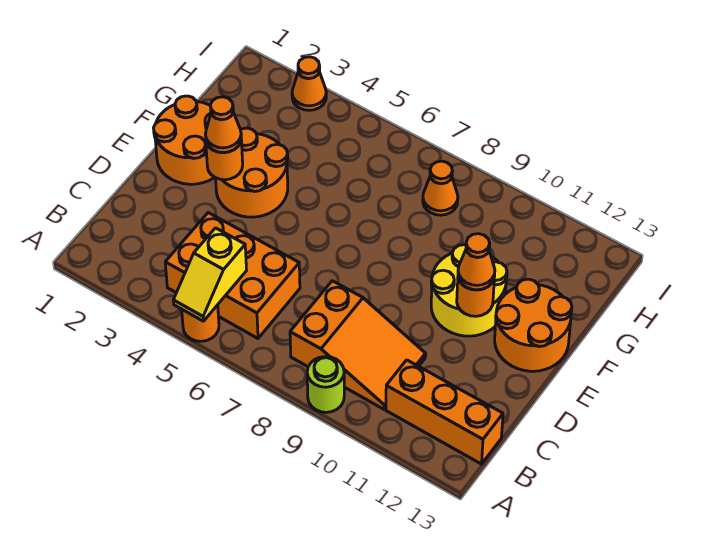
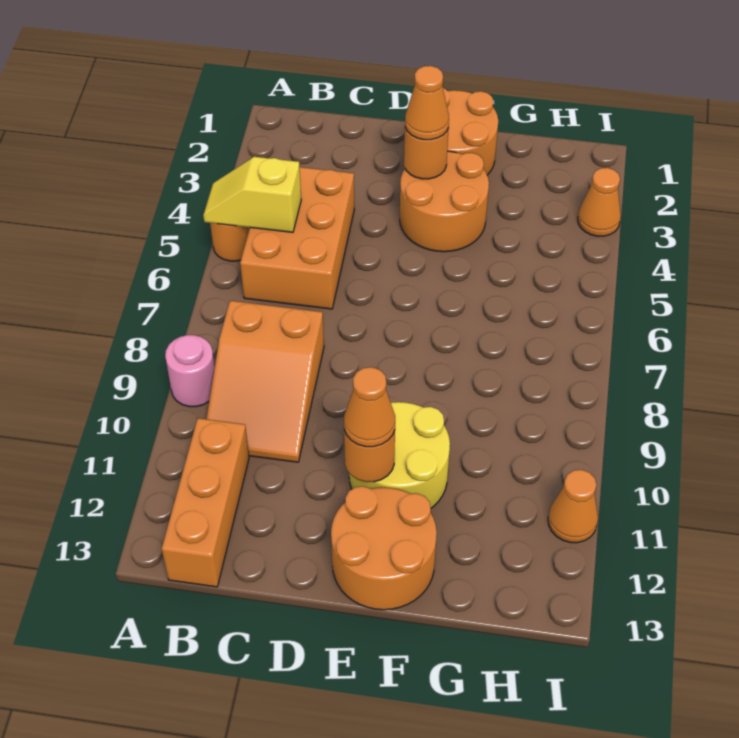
lime round brick A9 level 1 -> pink round brick A9 level 1
orange cone H8 level 1 -> orange cone I11 level 1

